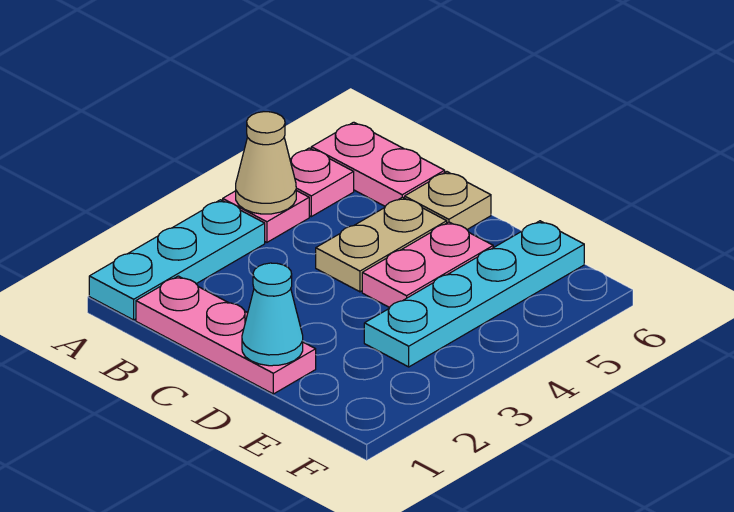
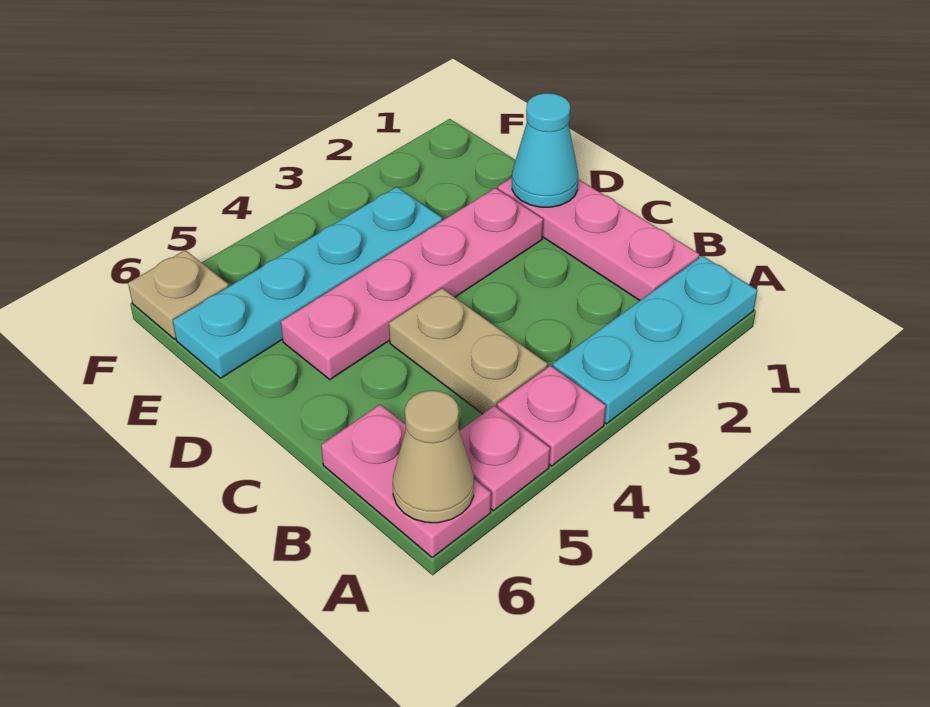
tan cone A4 level 2 -> tan cone A6 level 2
tan plate C4:C5 level 1 -> tan plate B4:C4 level 1
tan plate C6 level 1 -> tan plate F6 level 1
pink plate D4:D5 level 1 -> pink plate D2:D5 level 1

